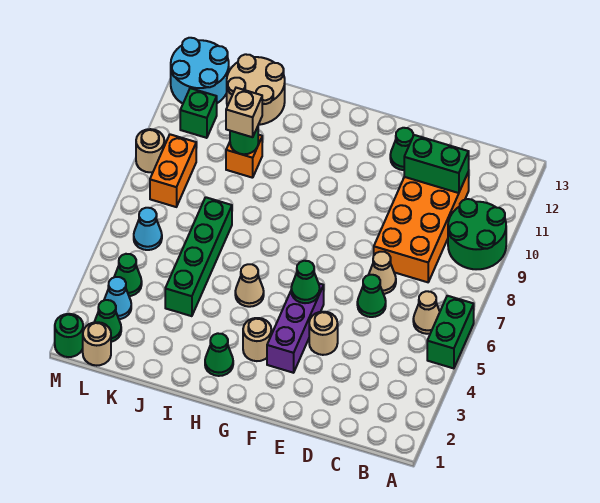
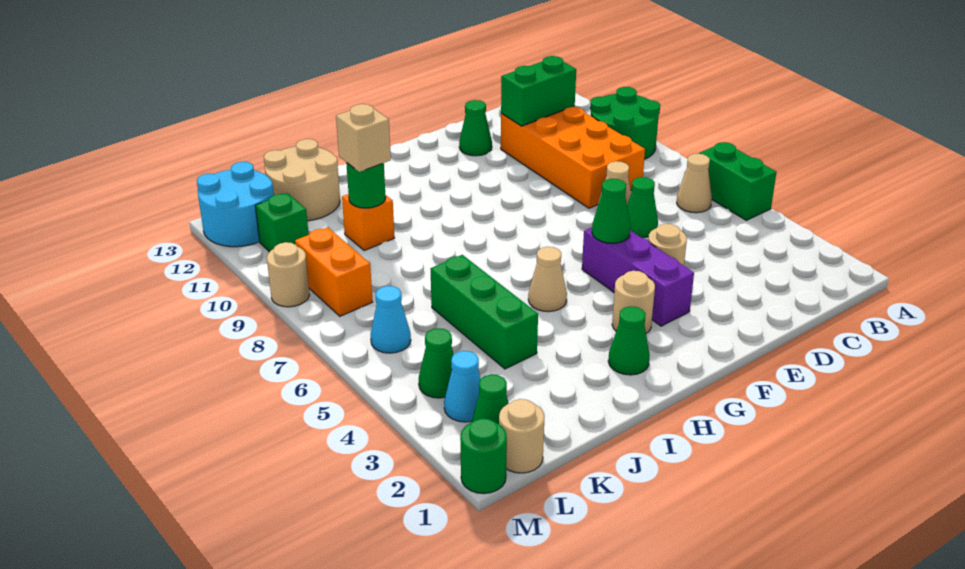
green brick J4:J7 level 1 -> green brick J4:J6 level 1

